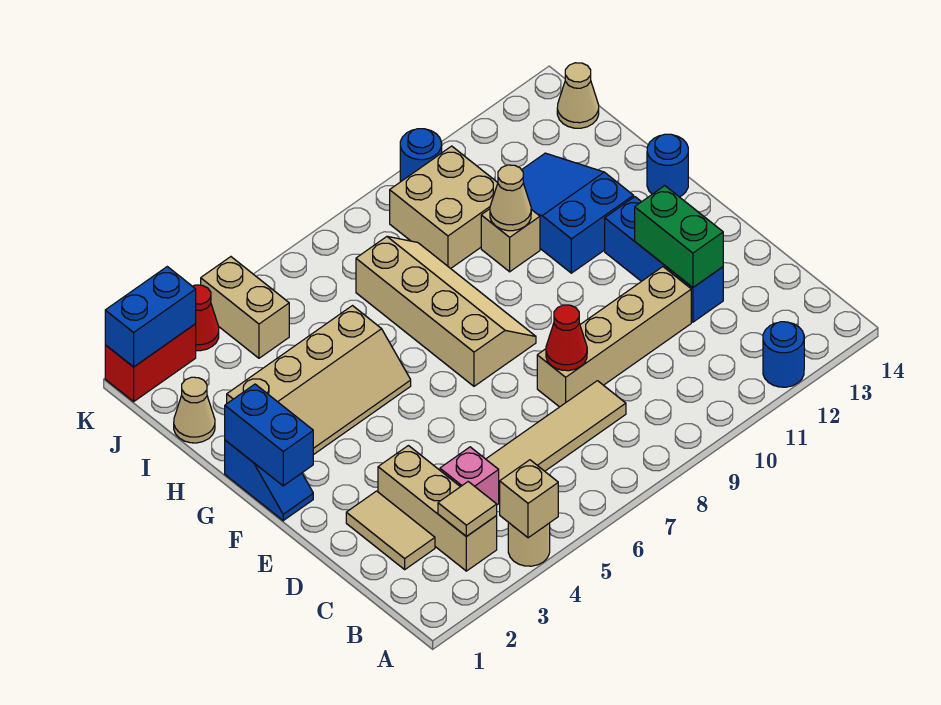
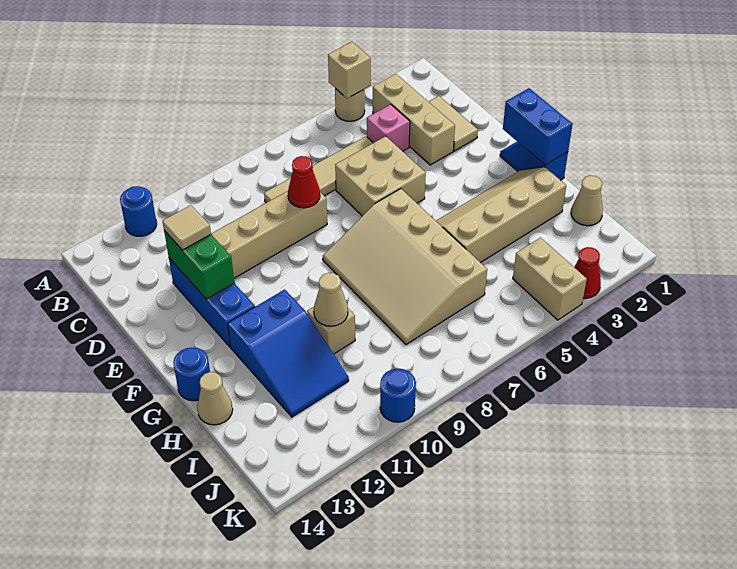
tan tile B3 level 2 -> tan tile D12 level 3
tan slope F7:I8 level 1 top 7 -> tan slope F6:I8 level 1 top 6
tan brick I9:J10 level 1 -> tan brick D5:E6 level 1
tan cone J14 level 1 -> tan cone H14 level 1
red brick K1:K2 level 1 -> none
blue brick K1:K2 level 2 -> none

